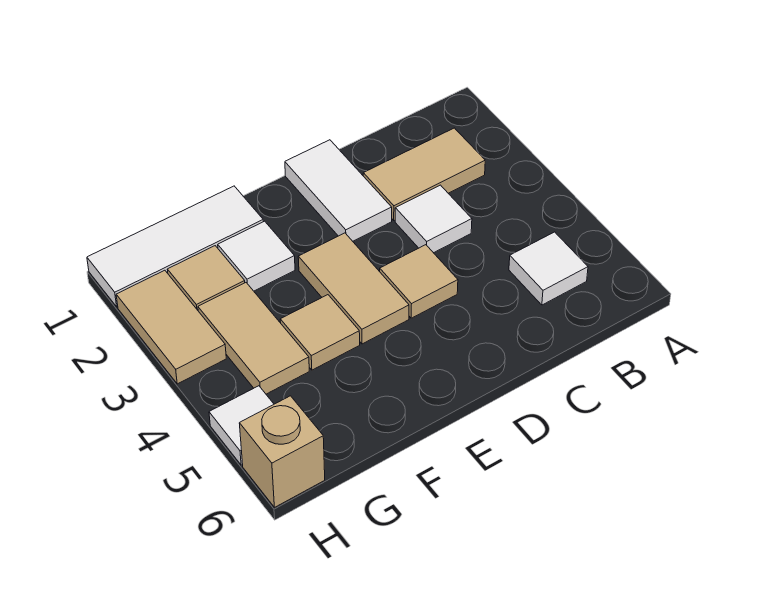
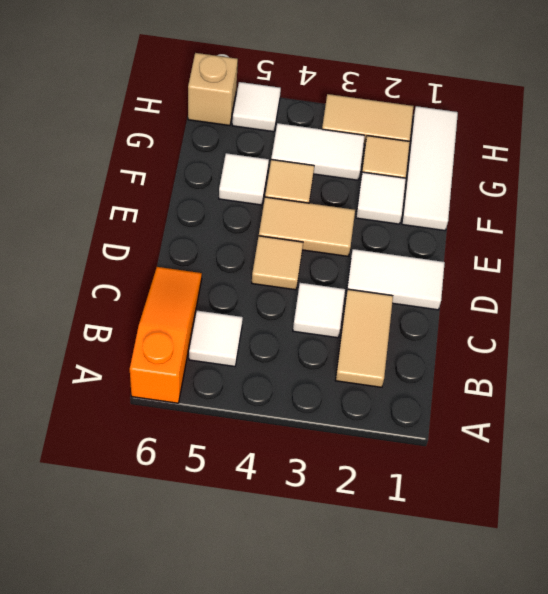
none -> orange slope A6:C6 level 1 top A
none -> white tile F5 level 1
tan tile G3:G4 level 1 -> white tile G3:G4 level 1

